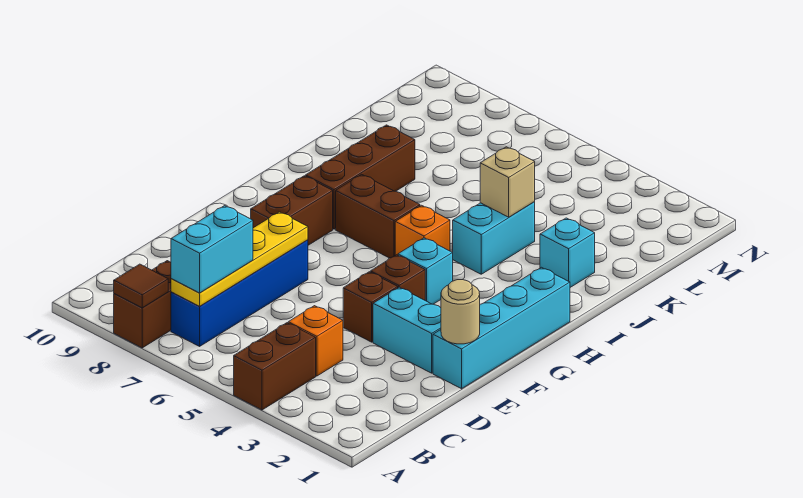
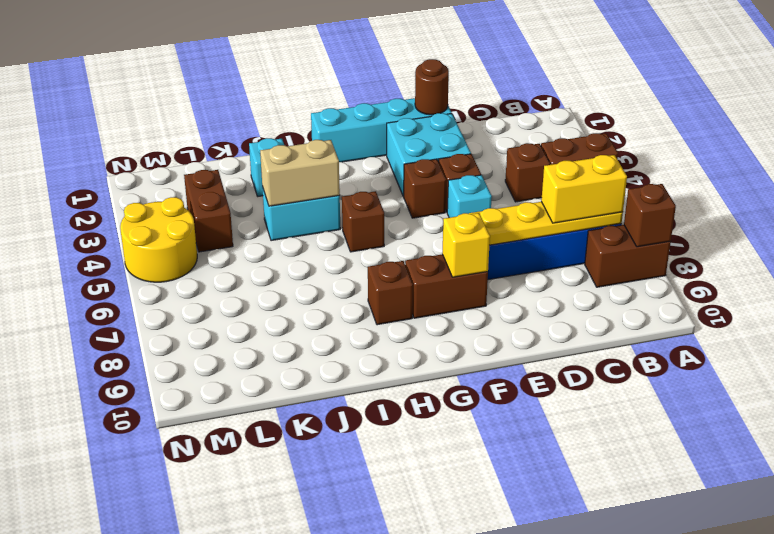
brown tile A8 level 2 -> brown brick A8 level 2
cyan brick B7:C7 level 3 -> yellow brick B7:C7 level 3
orange brick C4 level 1 -> brown brick C4 level 1
tan round brick E1 level 2 -> brown round brick E1 level 2
cyan brick E2:E3 level 1 -> cyan brick E2:F3 level 1
none -> yellow brick F8 level 2
cyan brick G4 level 1 -> cyan brick E5 level 1
orange brick H5 level 1 -> brown brick H5 level 1
brown brick H6:H7 level 1 -> brown brick L3:L4 level 1
brown brick H8:J8 level 1 -> brown brick H8 level 1
tan brick J4 level 2 -> tan brick I4:J4 level 2
none -> yellow round brick M4:N5 level 1

